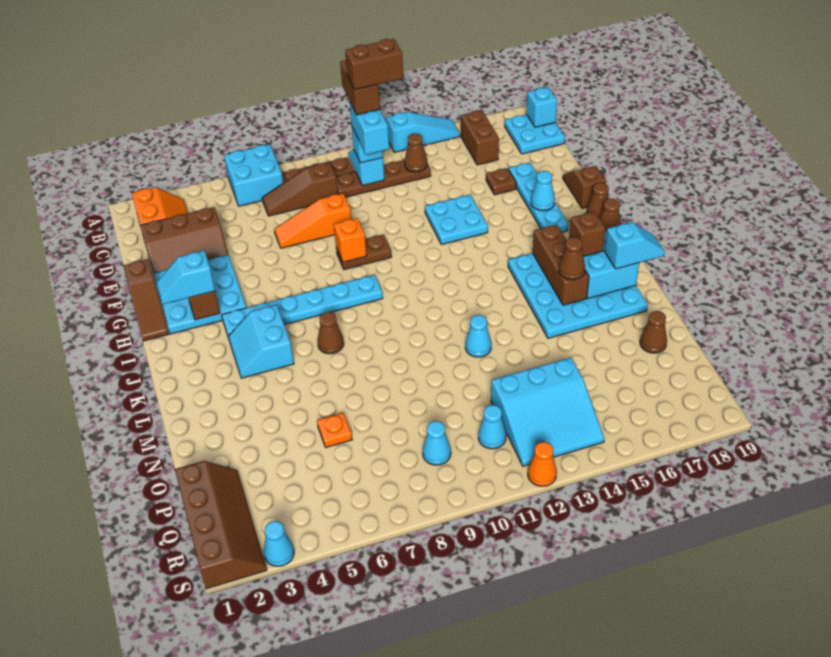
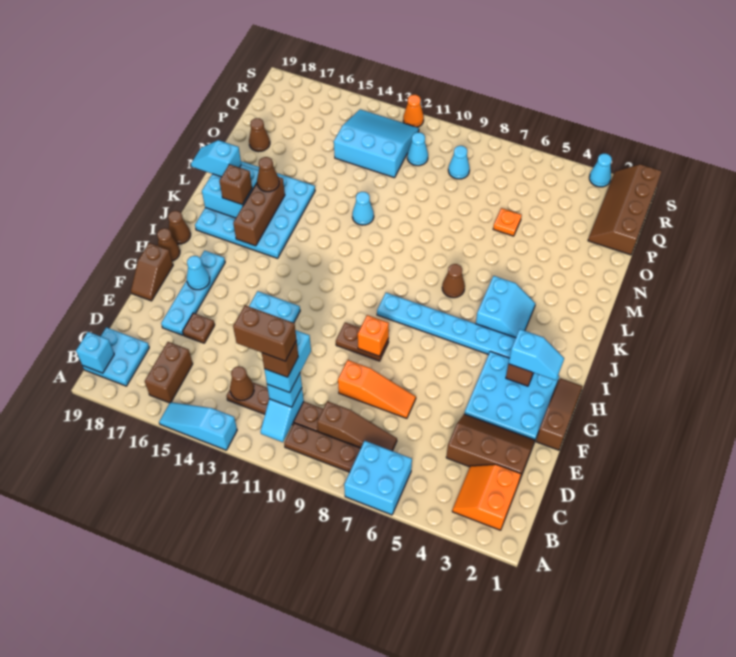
brown brick B11:C11 level 5 -> brown brick C11 level 5

